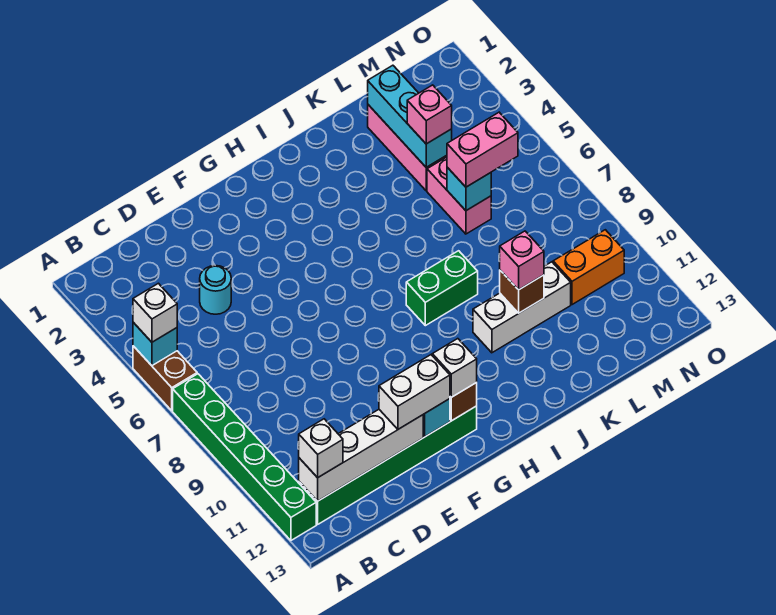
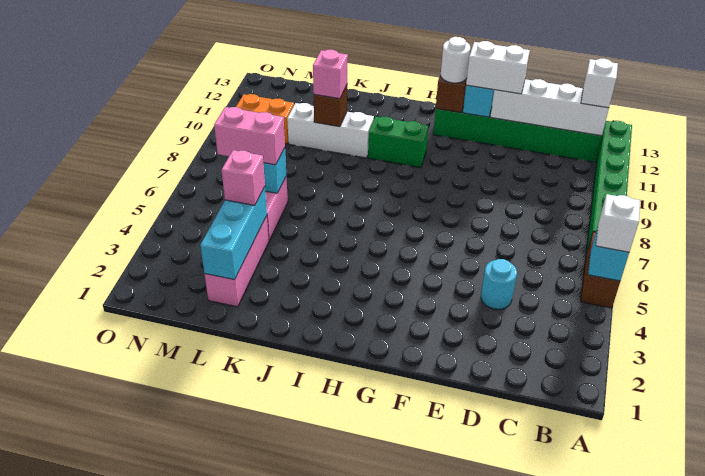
white brick G12 level 3 -> white round brick G12 level 3
green brick I8:J8 level 1 -> green brick H10:I10 level 1

